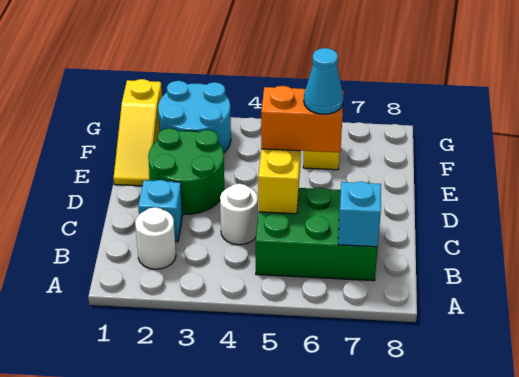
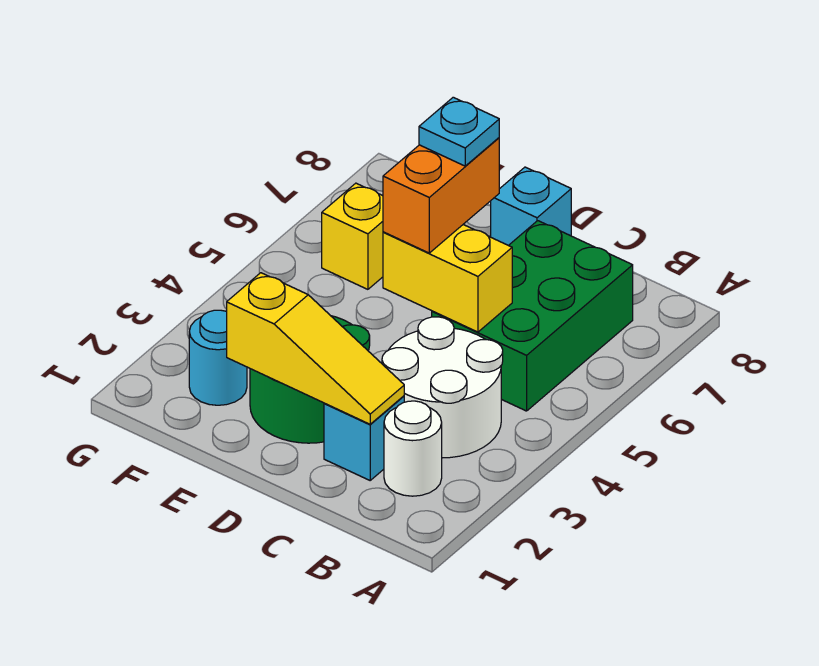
cyan brick B7 level 2 -> cyan brick D8 level 1
white round brick C4 level 1 -> white round brick B3:C4 level 1
cyan cone D6 level 4 -> cyan plate D6 level 4
yellow slope E1:G1 level 1 top G -> yellow slope C2:E2 level 2 top E
cyan round brick F2:G3 level 1 -> cyan round brick F2 level 1

